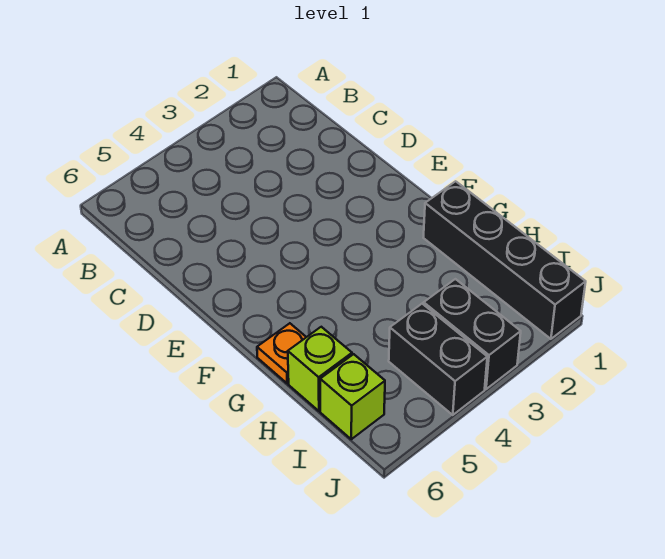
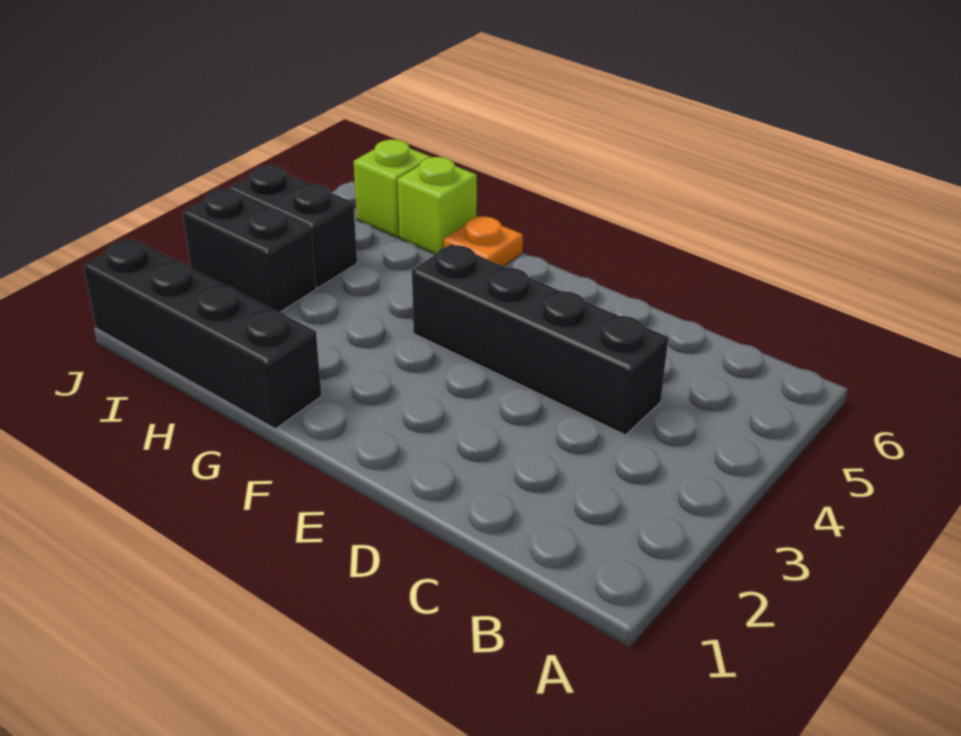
none -> black brick C4:F4 level 1

